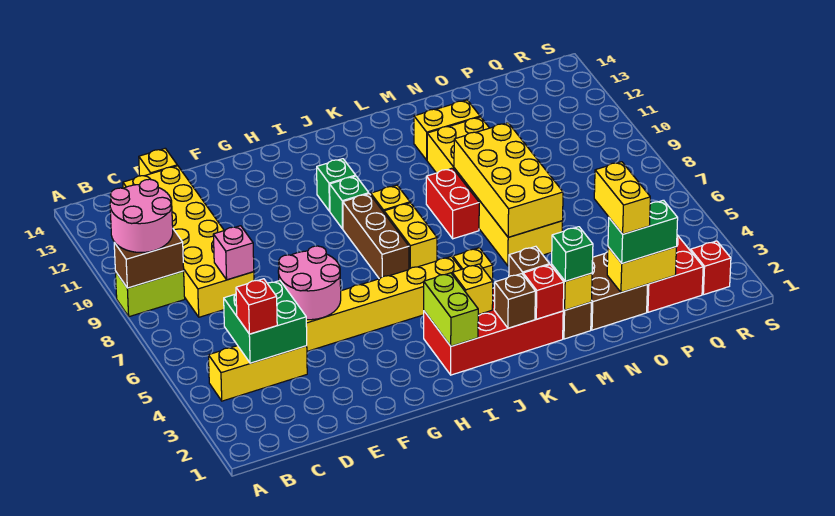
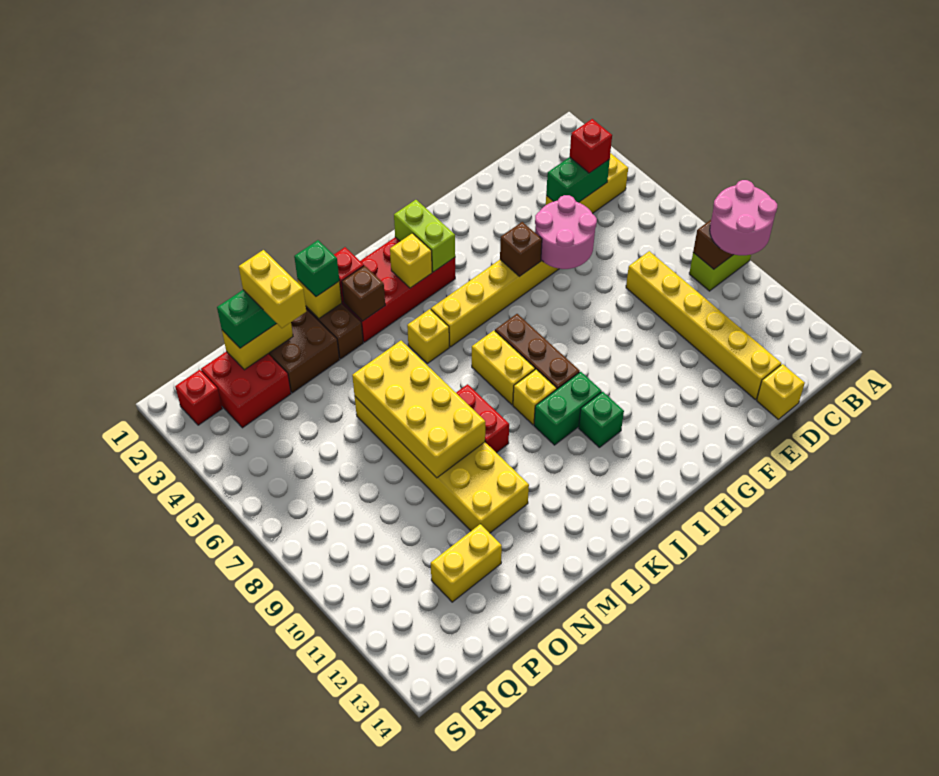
green brick C4:D5 level 2 -> green brick C4:D4 level 2
yellow brick C8:D13 level 1 -> yellow brick D8:D13 level 1
pink brick D8 level 2 -> none
green brick I10 level 1 -> green brick I10:J10 level 1
brown brick K2 level 2 -> brown brick G5 level 2
yellow brick M12:N12 level 1 -> yellow brick O12:P12 level 1

